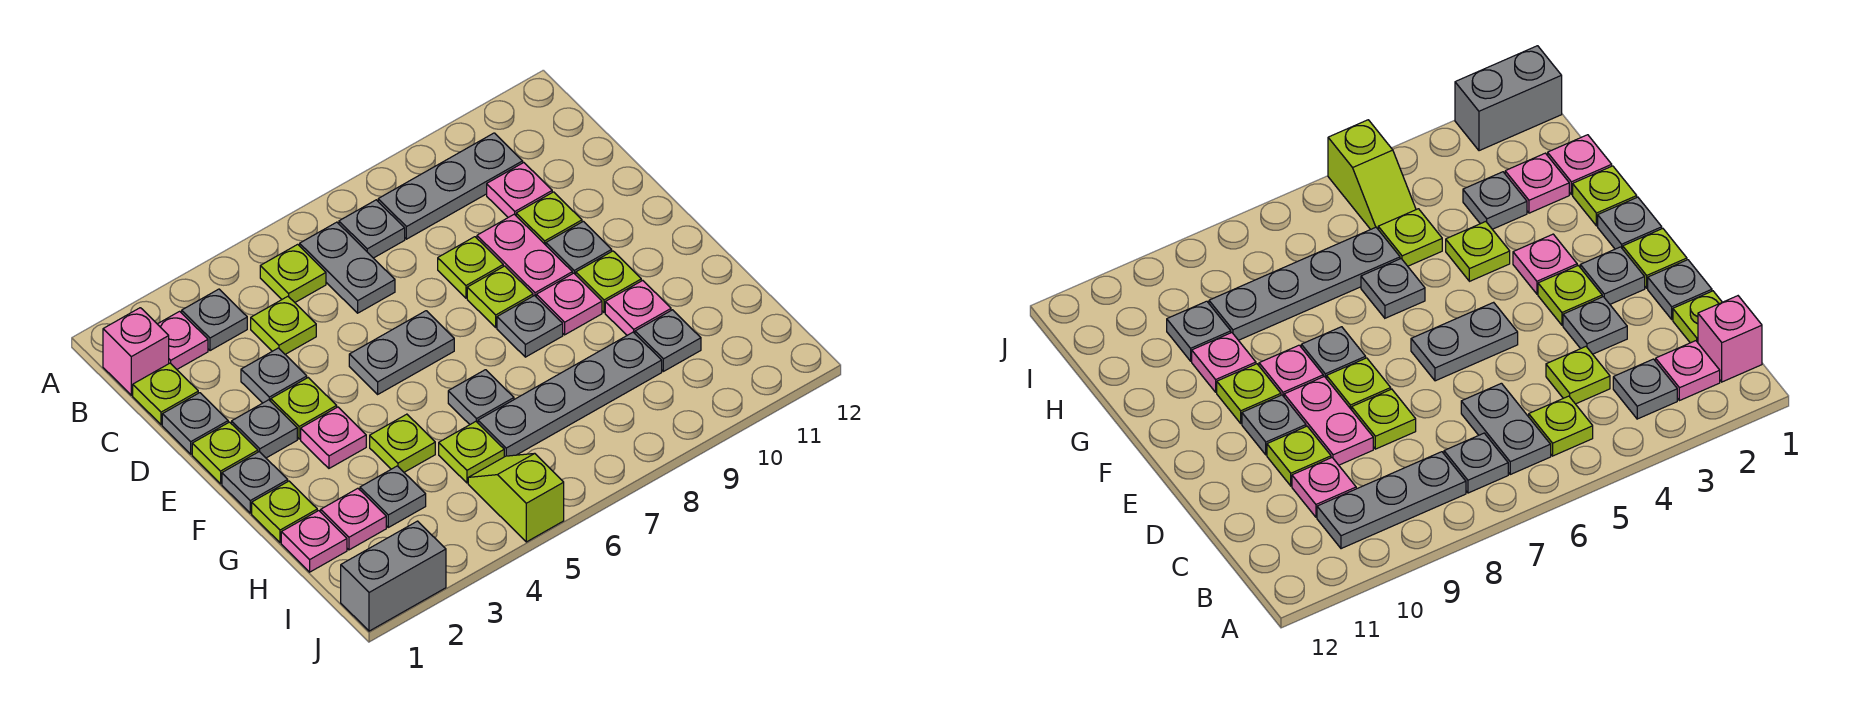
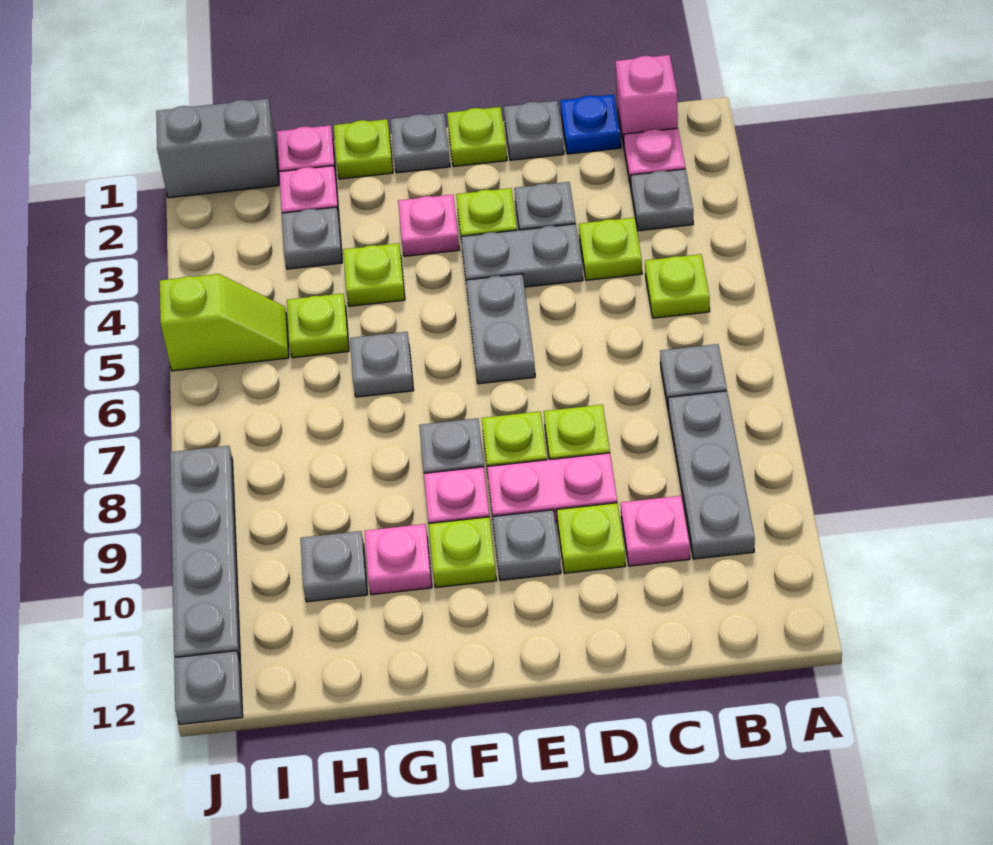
grey plate B6:C6 level 1 -> grey plate D4:E4 level 1
lime plate C1 level 1 -> blue plate C1 level 1
grey plate E2 level 1 -> grey plate J12 level 1
grey plate H6:H9 level 1 -> grey plate J8:J11 level 1
grey brick J1:J2 level 1 -> grey brick I1:J1 level 1

